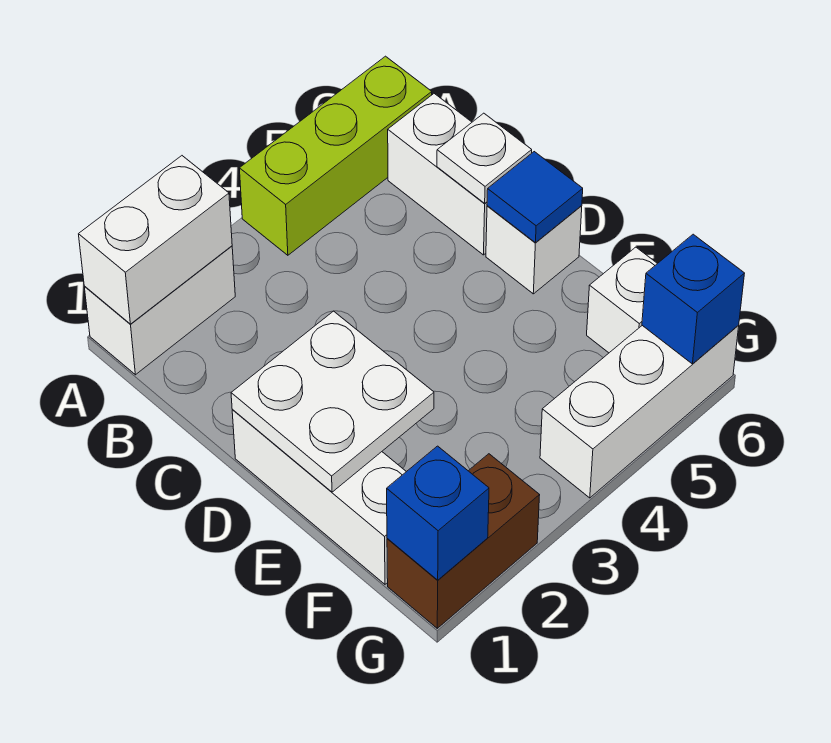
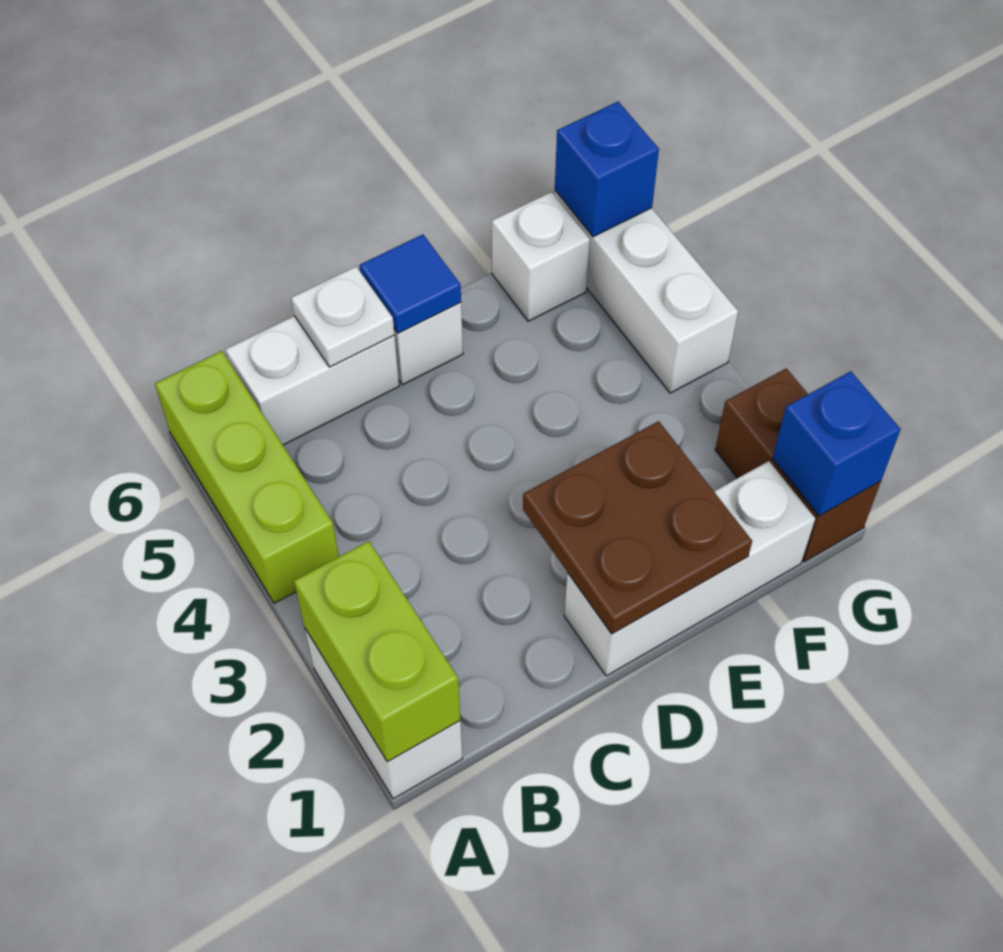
white brick A1:A2 level 2 -> lime brick A1:A2 level 2
white plate D1:E2 level 2 -> brown plate D1:E2 level 2

